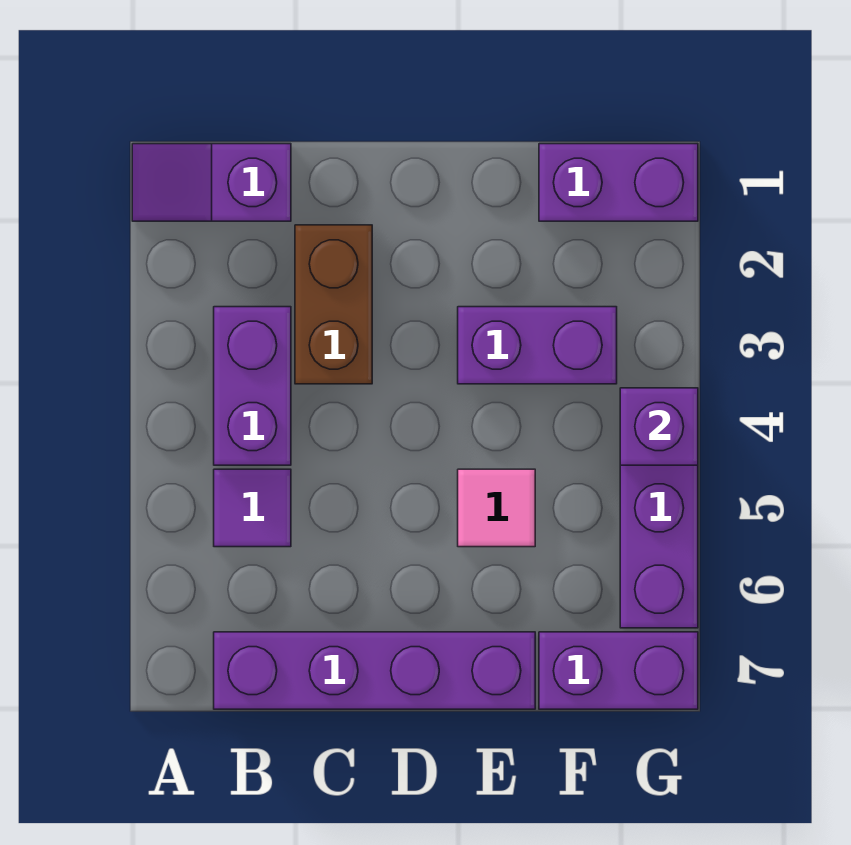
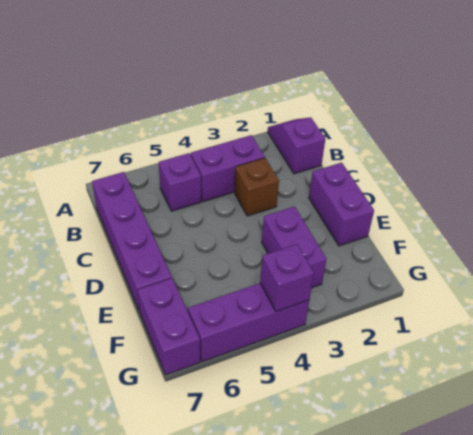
purple tile B5 level 1 -> purple brick B5 level 1
brown brick C2:C3 level 1 -> brown brick C3 level 1
pink tile E5 level 1 -> none
purple brick F1:G1 level 1 -> purple brick D1:E1 level 1

